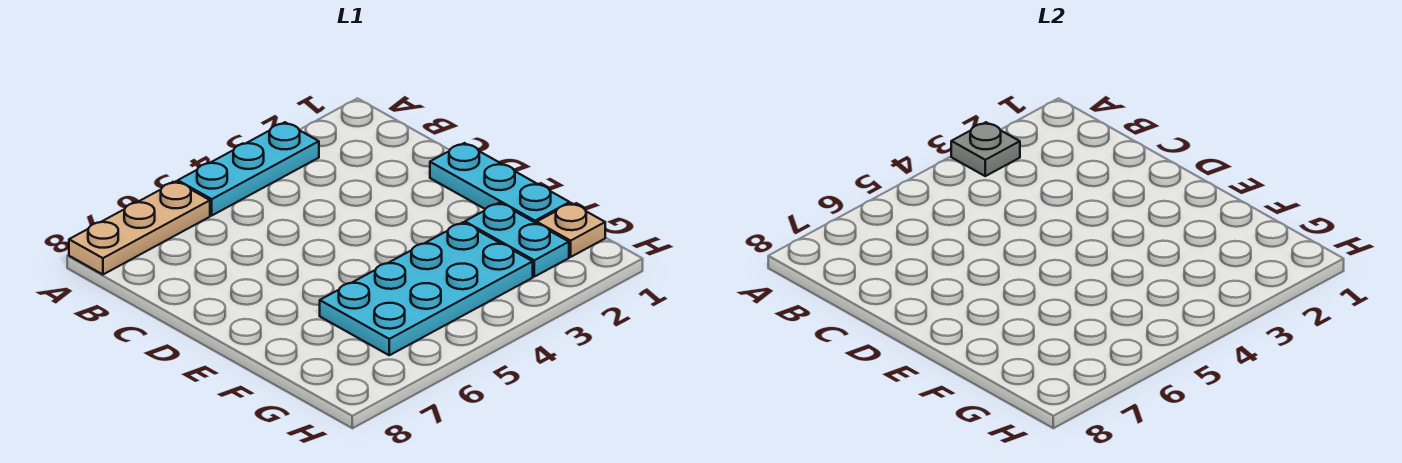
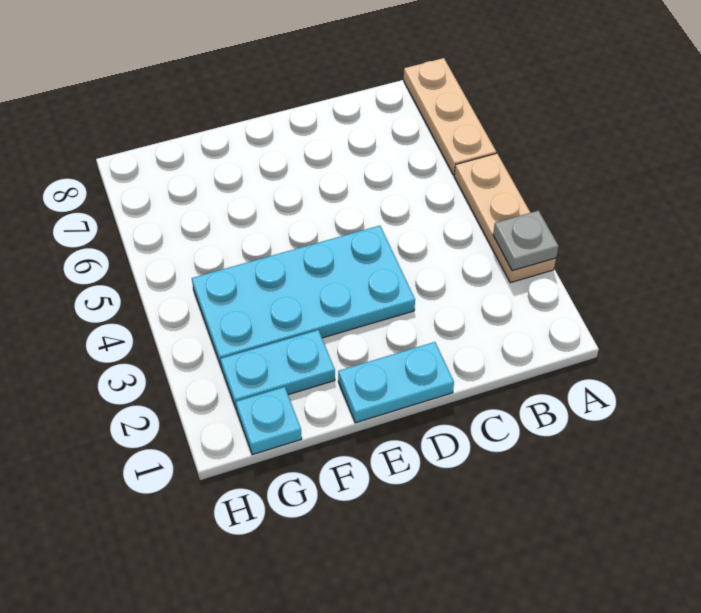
cyan plate A3:A5 level 1 -> tan plate A3:A5 level 1
cyan plate D1:F1 level 1 -> cyan plate D1:E1 level 1
cyan plate F3:G6 level 1 -> cyan plate D3:G4 level 1
tan plate G1 level 1 -> cyan plate G1 level 1

